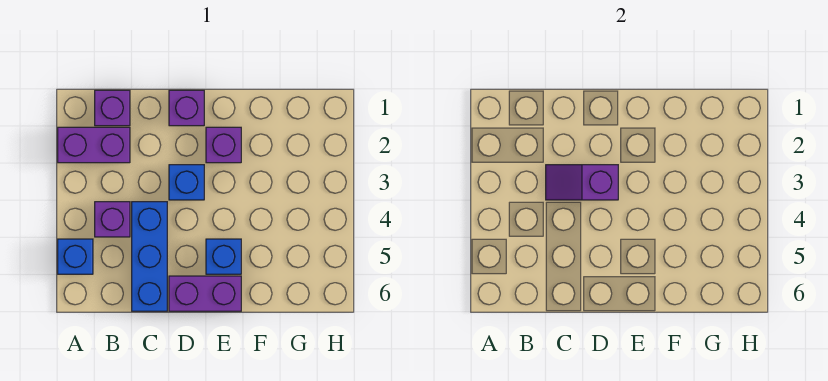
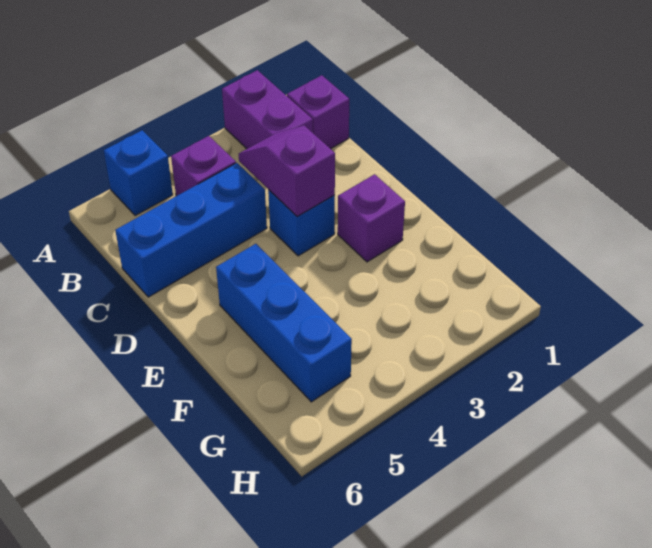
purple brick D1 level 1 -> none
purple brick D6:E6 level 1 -> none
blue brick E5 level 1 -> blue brick E5:G5 level 1

